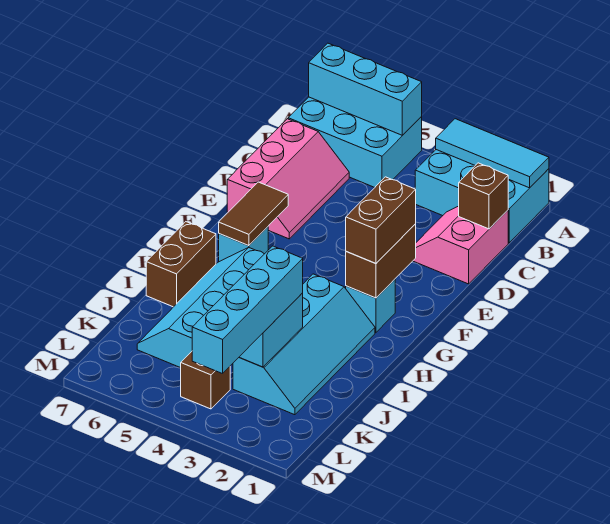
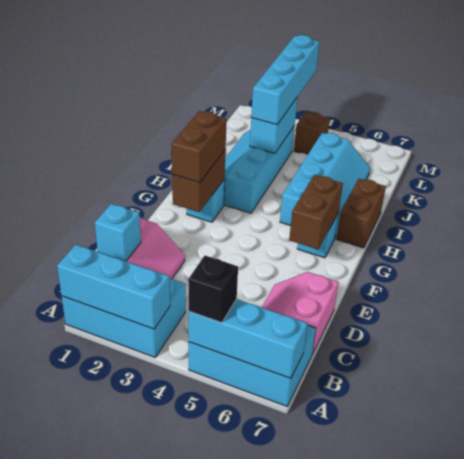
cyan tile A1:A3 level 2 -> cyan brick A1:A3 level 2
none -> black brick A5 level 3
brown brick C1 level 2 -> cyan brick C1 level 2
pink slope C6:E7 level 1 top 7 -> pink slope C6:D7 level 1 top 7
brown tile F6:G6 level 2 -> brown brick F6:G6 level 2

